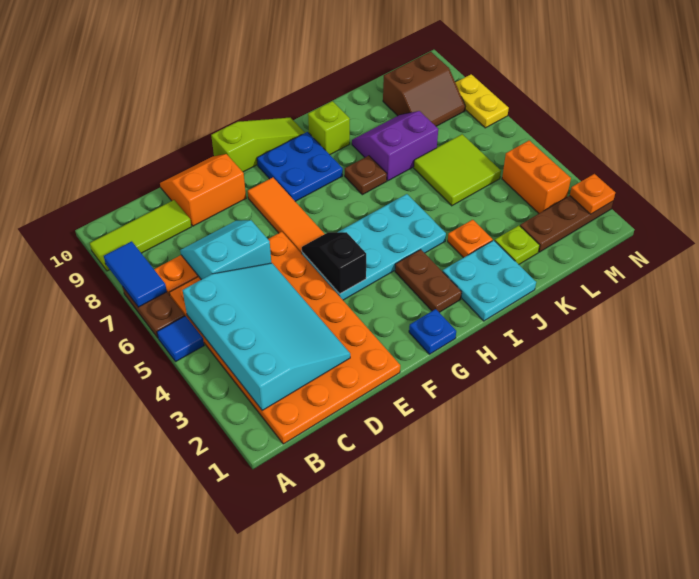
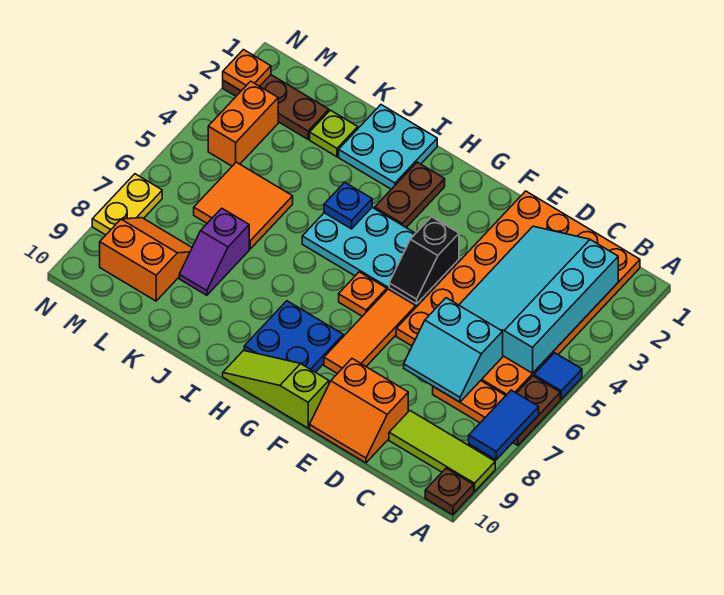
blue plate G1 level 1 -> blue plate I4 level 2
brown plate I7 level 1 -> brown plate A10 level 1
lime brick I9 level 1 -> none
orange plate J3 level 1 -> orange plate G6 level 1
purple slope J7:K8 level 1 top 7 -> purple slope K7:K8 level 1 top 7
lime tile K5:L6 level 1 -> orange tile K5:L6 level 1
brown slope L8:M9 level 1 top 9 -> orange slope L8:M9 level 1 top 9

